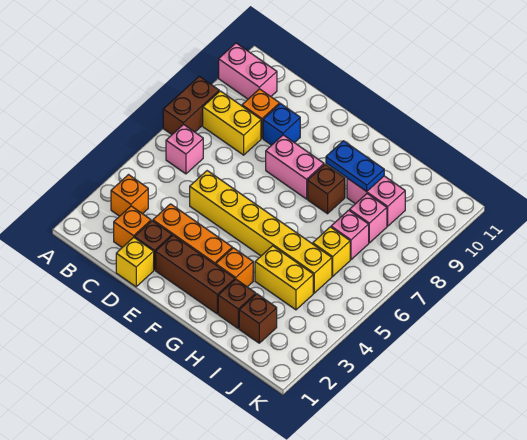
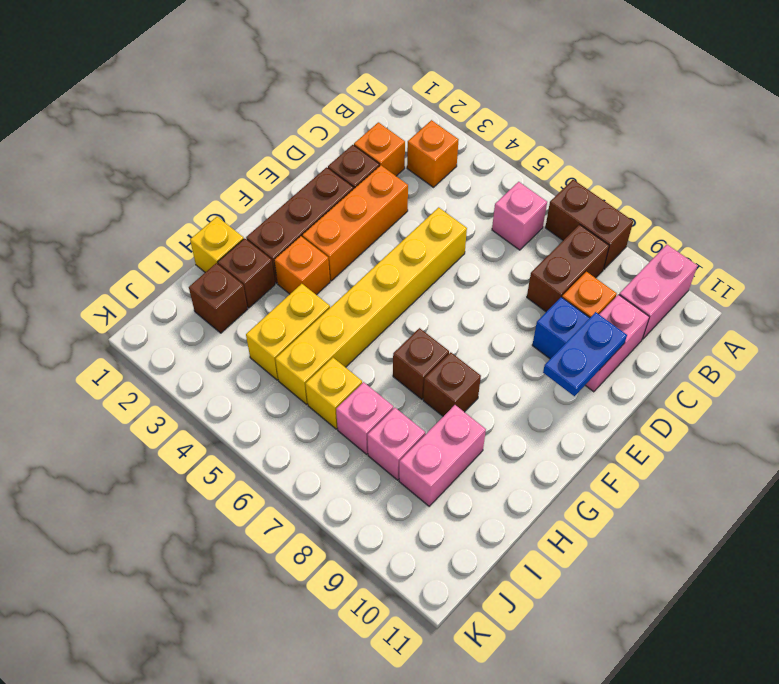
yellow brick B8:C8 level 1 -> brown brick B8:C8 level 1
yellow brick D1 level 1 -> yellow brick H1 level 1
pink brick E8:F8 level 1 -> pink brick C10:D10 level 1
none -> brown brick G7 level 1
blue plate G9:H9 level 2 -> blue plate D10:E10 level 2

